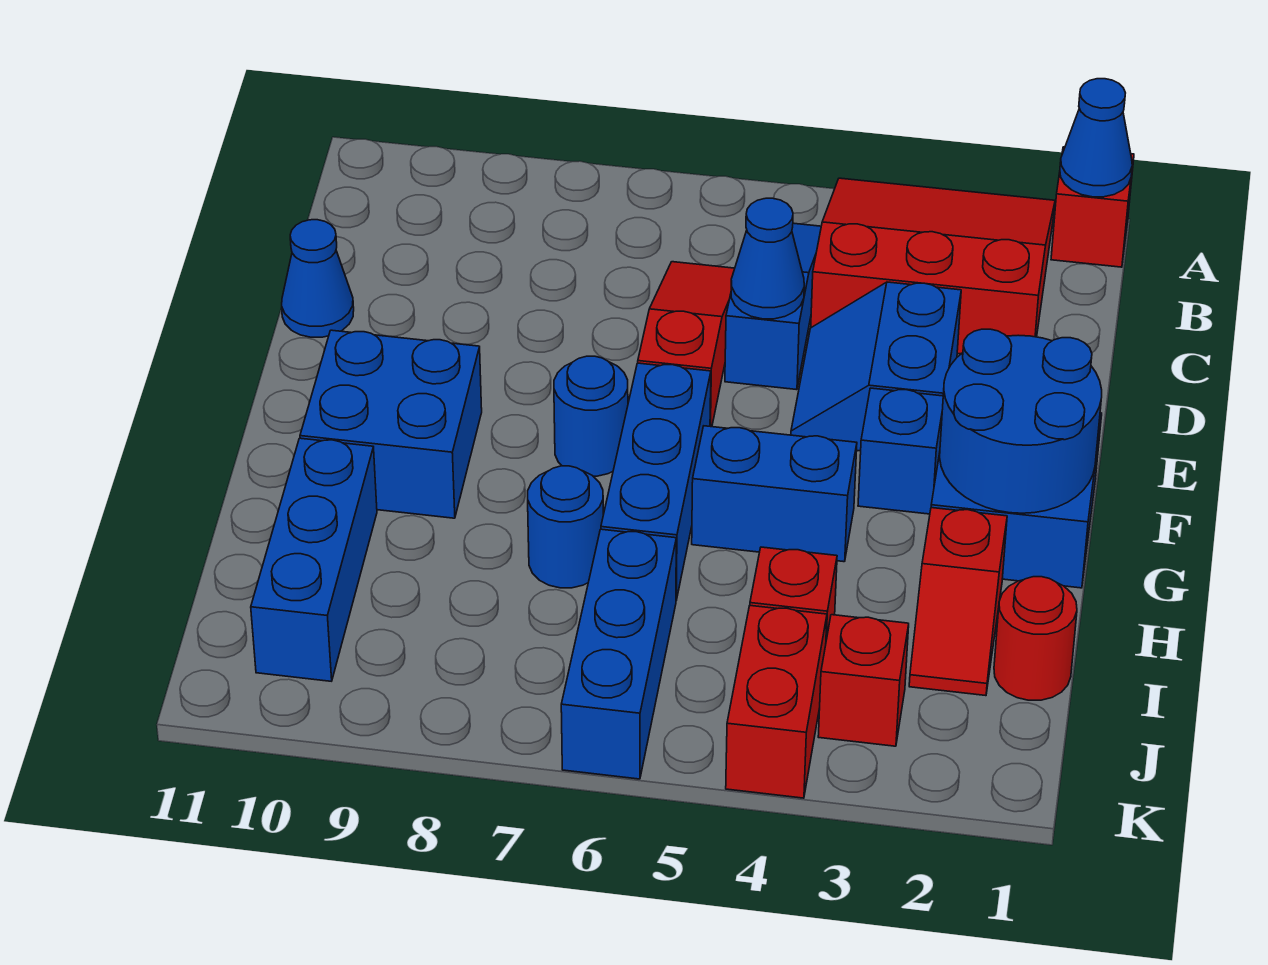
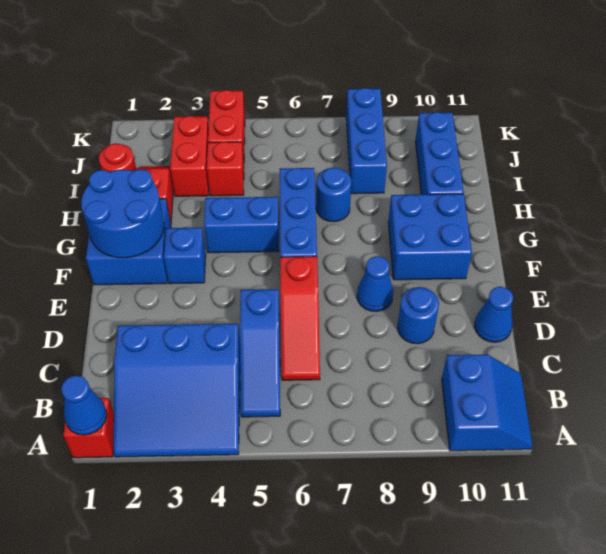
red slope A2:C4 level 1 top C -> blue slope A2:C4 level 1 top C
blue slope D3:E4 level 1 top 3 -> blue slope A10:B11 level 1 top 10
blue cone D5 level 2 -> blue cone E8 level 1
blue round brick F7 level 1 -> blue round brick D9 level 1
blue brick I6:K6 level 1 -> blue brick I8:K8 level 1
red brick J3 level 1 -> red brick I3:J3 level 1

